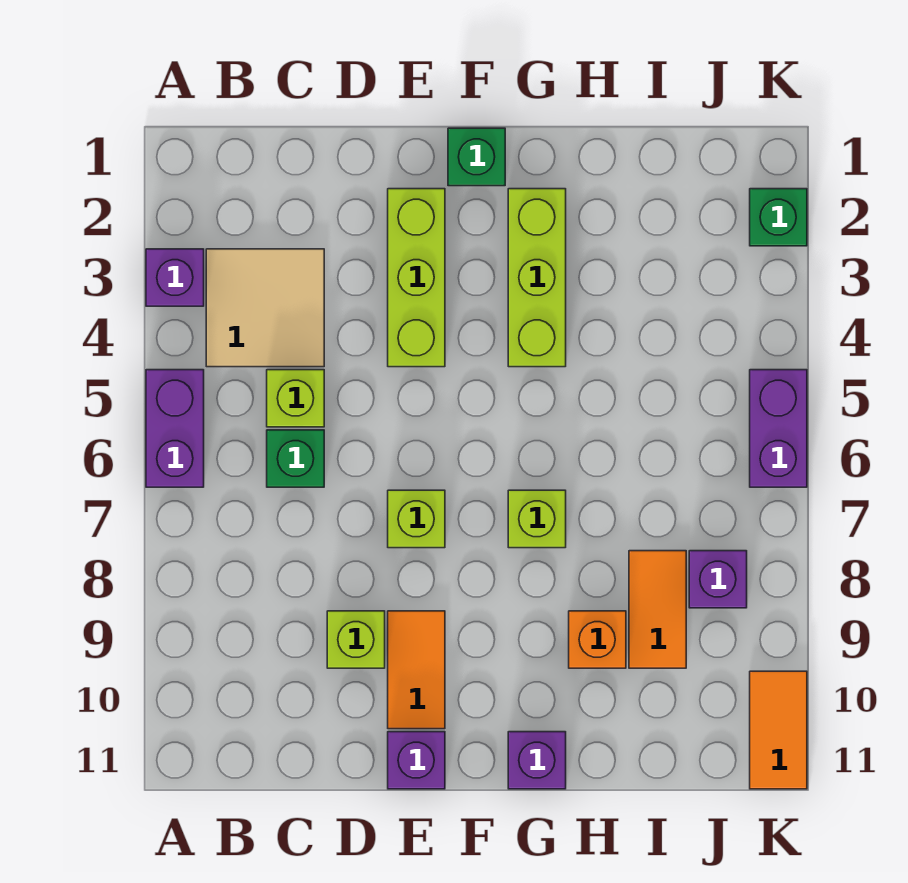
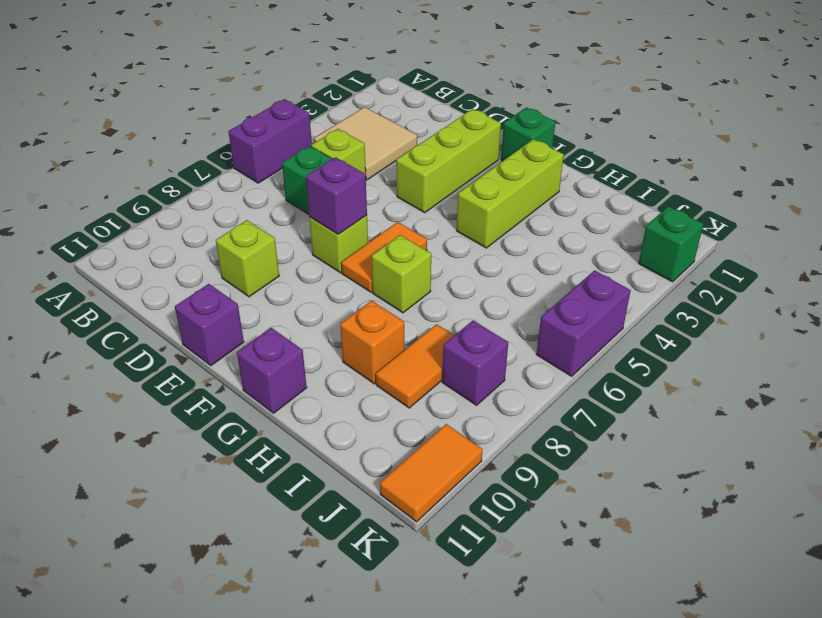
purple brick A3 level 1 -> purple brick E7 level 2
orange tile E9:E10 level 1 -> orange tile F6:F7 level 1

